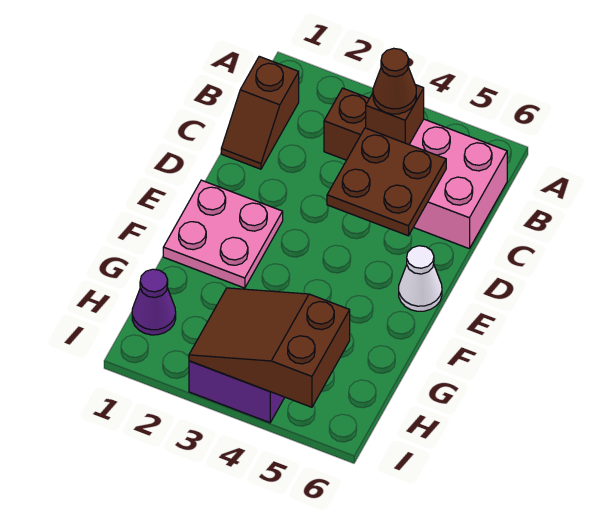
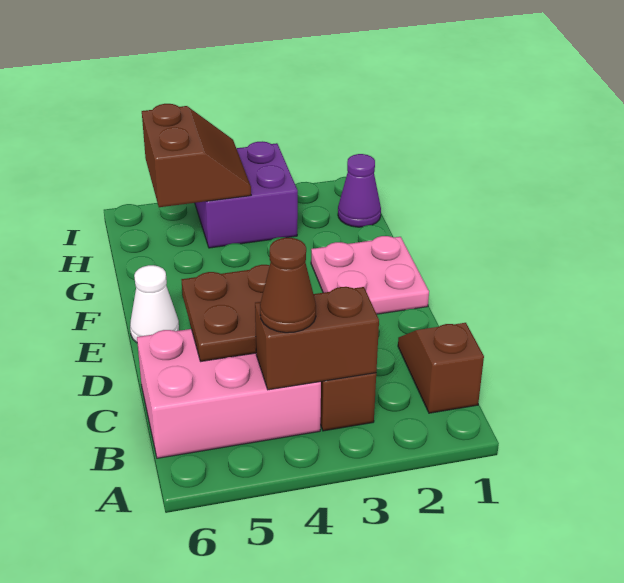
brown brick B4 level 2 -> brown brick B3:B4 level 2
brown slope H3:I5 level 2 top 5 -> brown slope H4:I5 level 2 top 5

